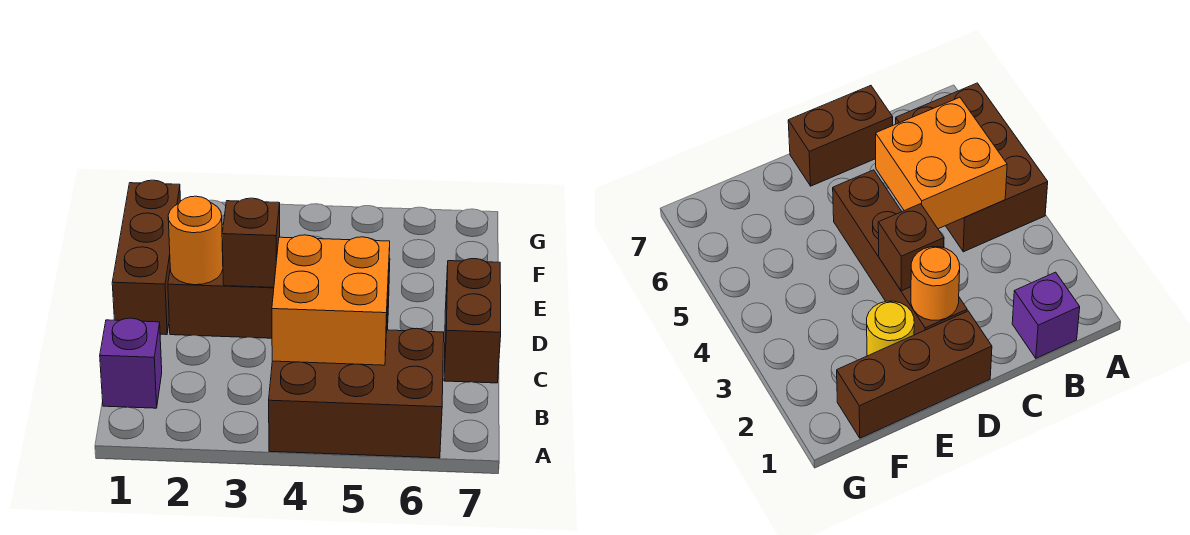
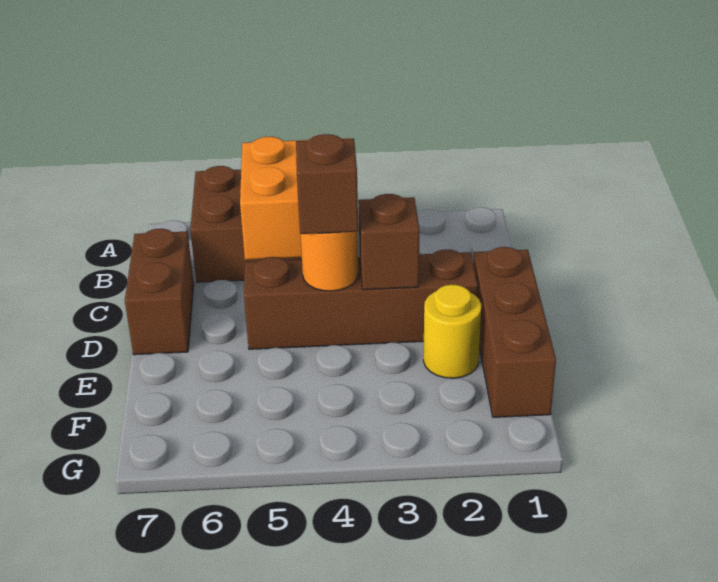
purple brick B1 level 1 -> none
orange round brick D2 level 2 -> orange round brick D4 level 2
none -> brown brick D4 level 3

